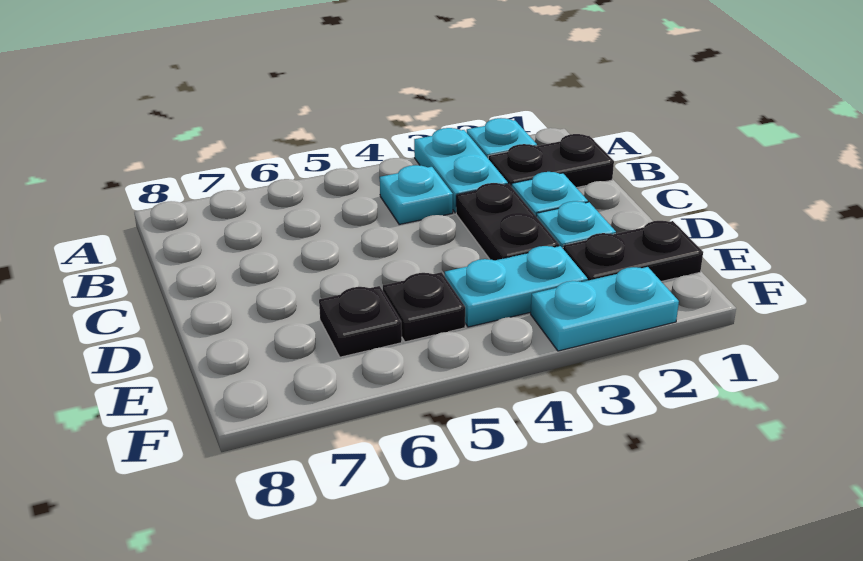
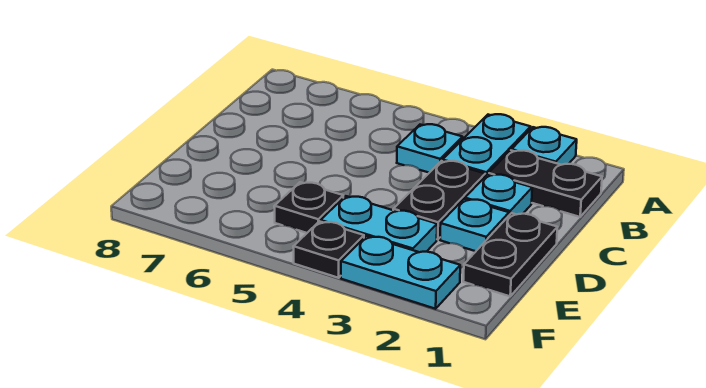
black plate E1:E2 level 1 -> black plate D1:E1 level 1
black plate E6 level 1 -> black plate F4 level 1

